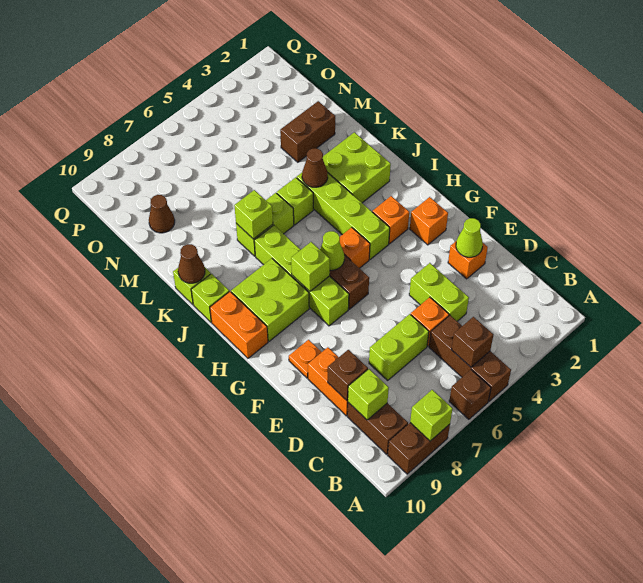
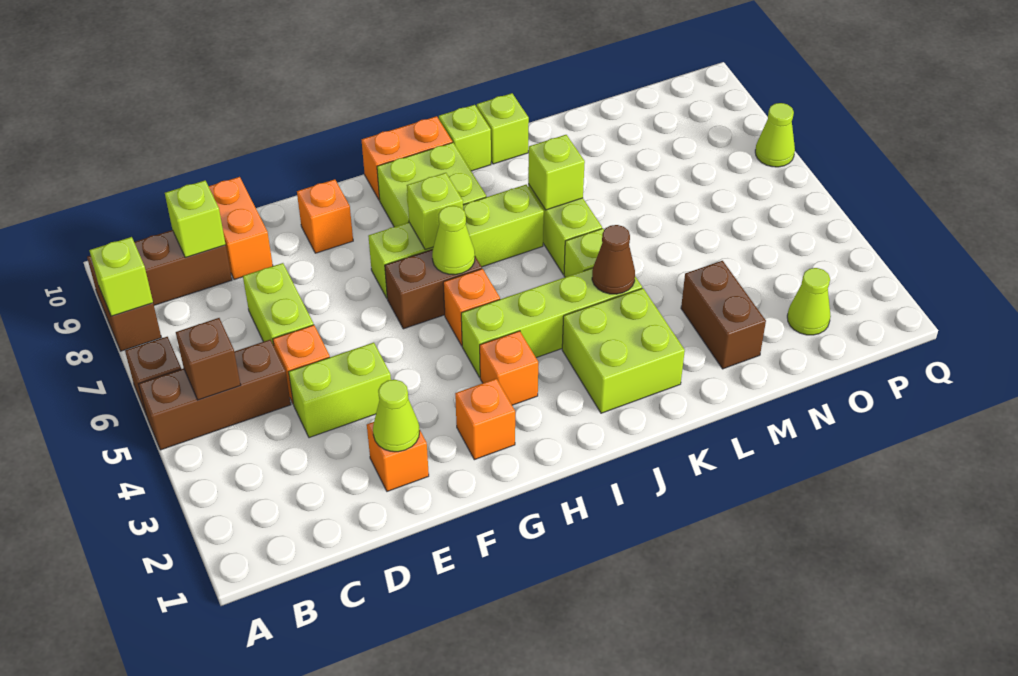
orange brick D9:E9 level 1 -> orange brick D9:D10 level 1
brown brick D9 level 2 -> none
orange plate F9 level 1 -> orange brick F9 level 1
brown cone K10 level 2 -> none
brown cone N9 level 1 -> none
none -> lime cone O2 level 1
none -> lime cone Q7 level 1

